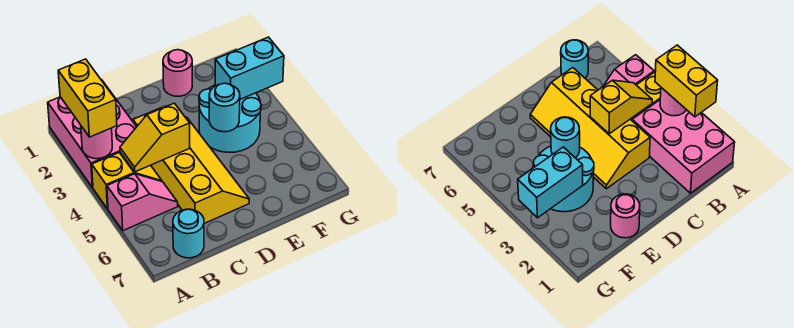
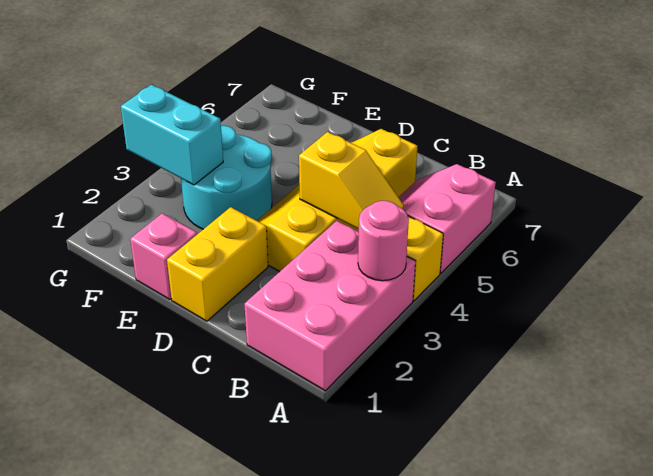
yellow brick A2:A3 level 3 -> yellow brick D1:D2 level 1
pink slope A5:B5 level 1 top A -> pink slope A5:B6 level 1 top A
cyan round brick B7 level 1 -> none
pink round brick E1 level 1 -> pink brick E1 level 1
cyan round brick E4 level 2 -> none

